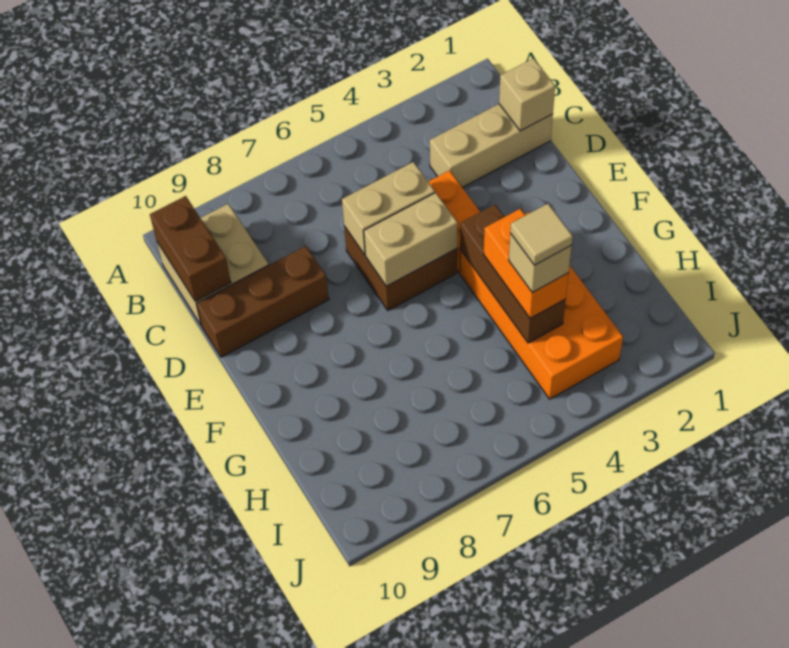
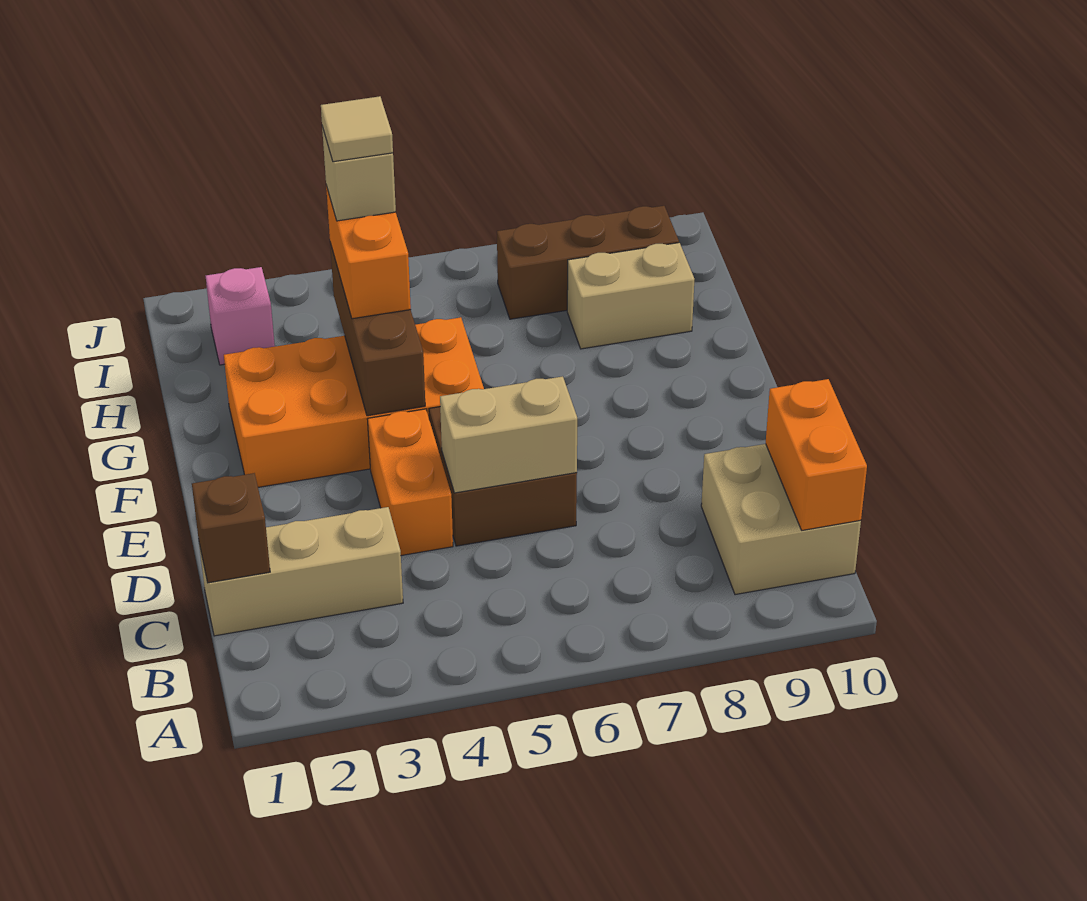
brown brick B10:C10 level 2 -> orange brick B10:C10 level 2
tan brick C1 level 2 -> brown brick C1 level 2
brown brick D8:D10 level 1 -> brown brick I7:I9 level 1
tan brick E5:E6 level 2 -> tan brick H8:H9 level 1
orange brick F3:I4 level 1 -> orange brick F2:G5 level 1
none -> pink brick I2 level 1

